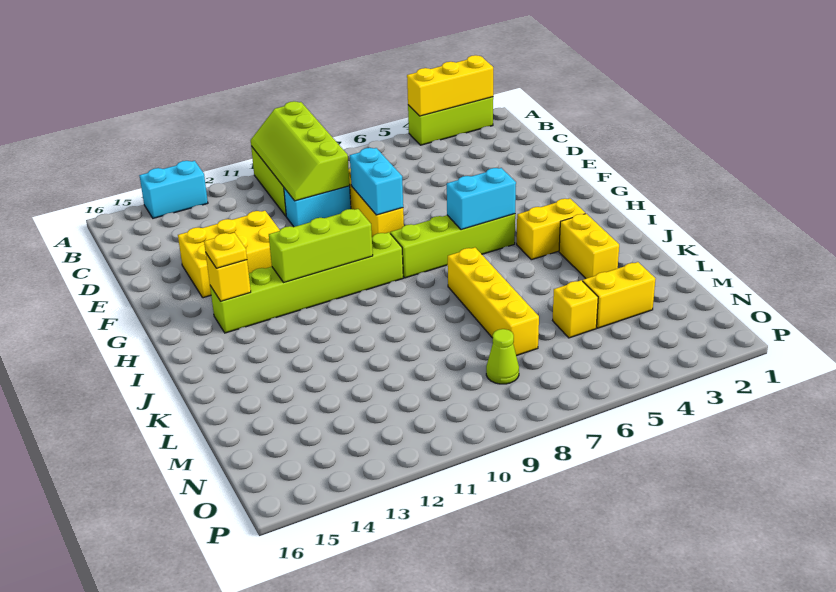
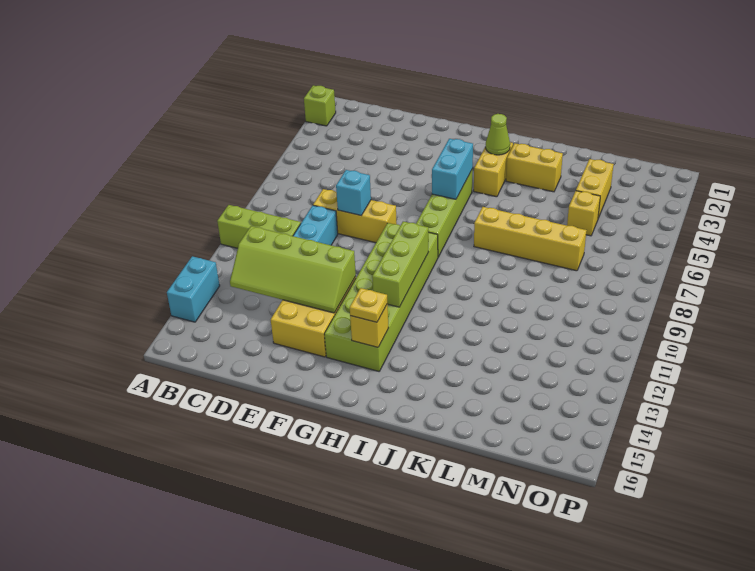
lime brick A2:A4 level 1 -> lime brick A2 level 1
yellow brick A2:A4 level 2 -> none
lime slope A9:D10 level 2 top 9 -> lime slope C12:F13 level 2 top 12
cyan brick E8:F8 level 2 -> cyan brick E8 level 2
lime brick H9:H14 level 1 -> lime brick G9:H14 level 1
lime cone N8 level 1 -> lime cone I3 level 2

